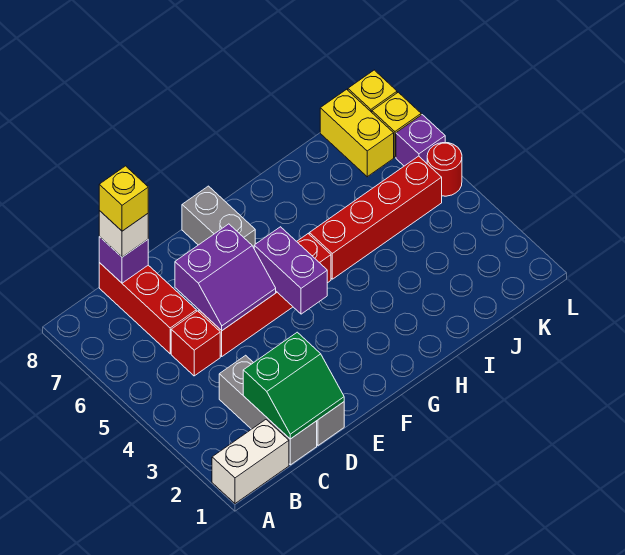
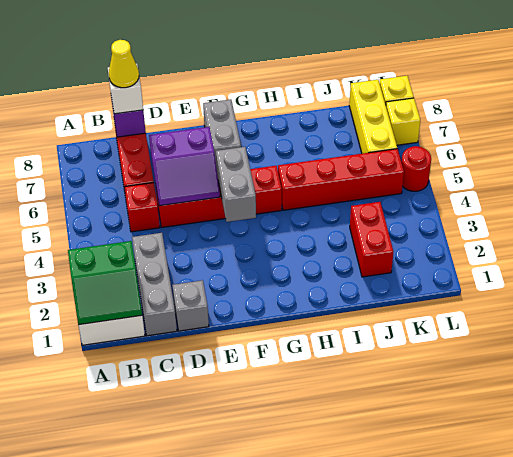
green slope C1:D2 level 2 top 2 -> green slope A1:B2 level 2 top 2
yellow brick C8 level 4 -> yellow cone C8 level 4
purple brick F4:F5 level 2 -> grey brick F4:F5 level 2
none -> red brick J2:J3 level 1
yellow brick K7:K8 level 1 -> yellow brick K6:K8 level 1
purple brick L6 level 1 -> none

